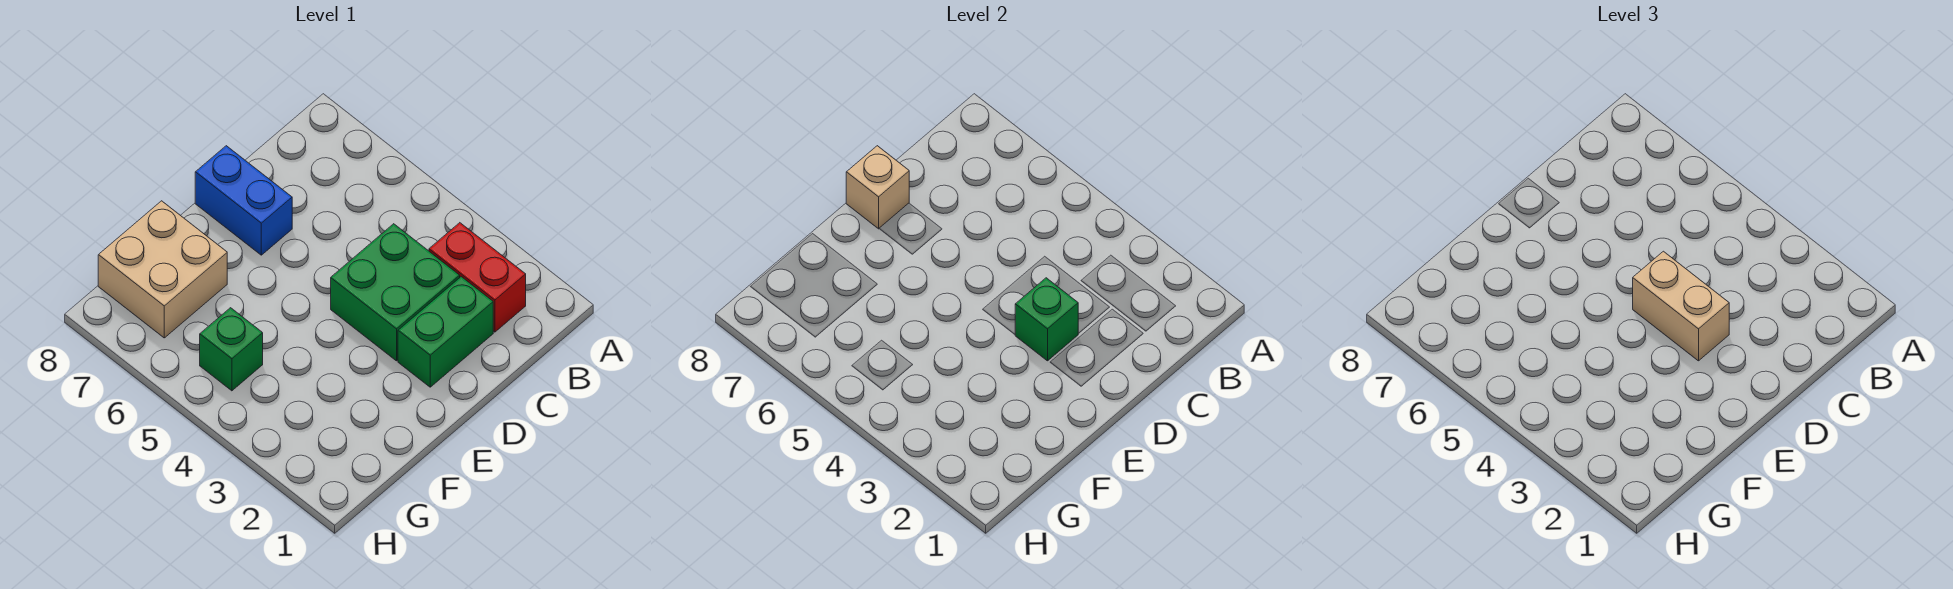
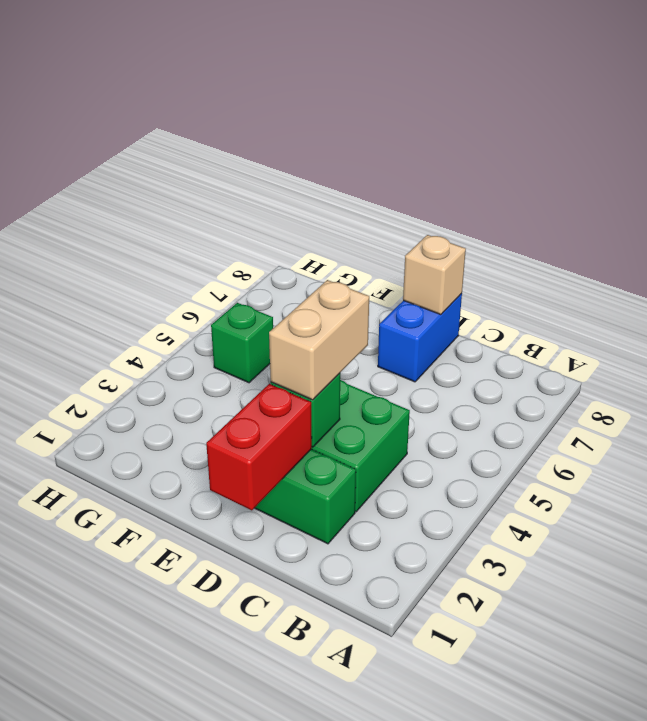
red brick B2:B3 level 1 -> red brick D1:D2 level 2
tan brick F7:G8 level 1 -> none

